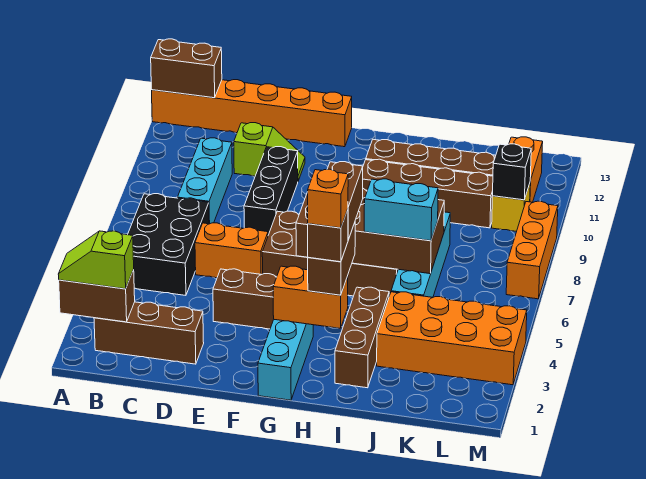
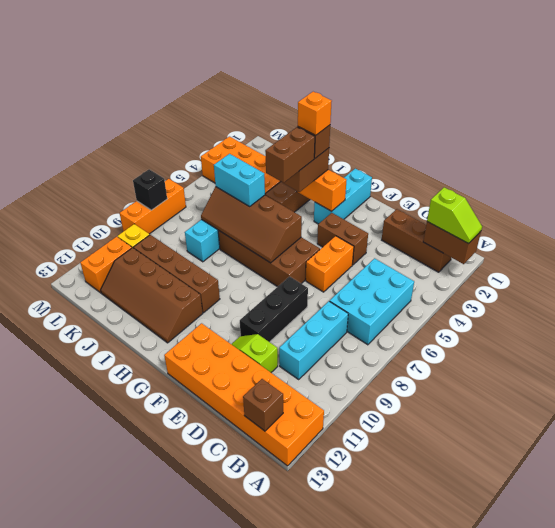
orange brick A13:F13 level 1 -> orange brick A12:F13 level 1
brown brick A13:B13 level 2 -> brown brick B13 level 2
black brick B5:C7 level 1 -> cyan brick B5:C7 level 1
orange brick D6:E6 level 1 -> orange brick E5:E6 level 1
brown brick G6:J7 level 2 -> brown slope G6:J7 level 2 top 6
black brick L10 level 2 -> black brick M8 level 2

